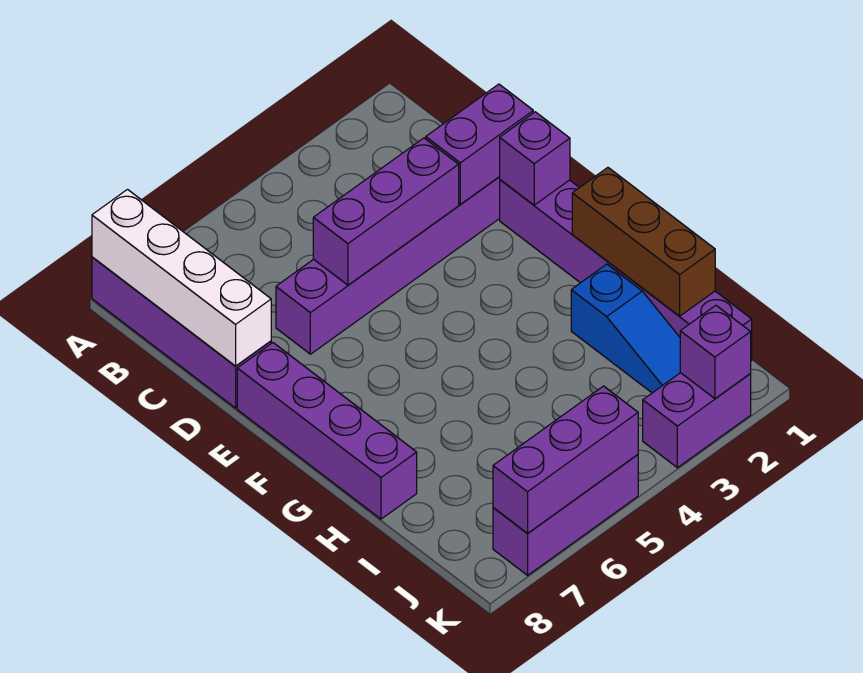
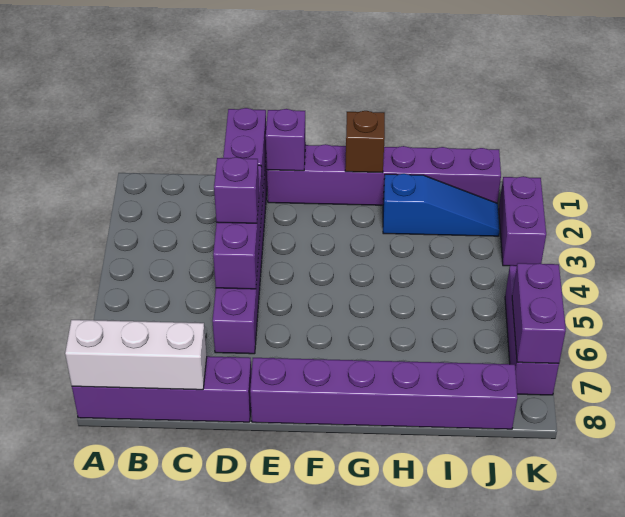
white brick A8:D8 level 2 -> white brick A8:C8 level 2
purple brick E8:H8 level 1 -> purple brick E8:J8 level 1
brown brick G1:I1 level 2 -> brown brick G1 level 2
purple brick K2 level 2 -> purple brick D4 level 3
purple brick K5:K7 level 2 -> purple brick K6:K7 level 2

